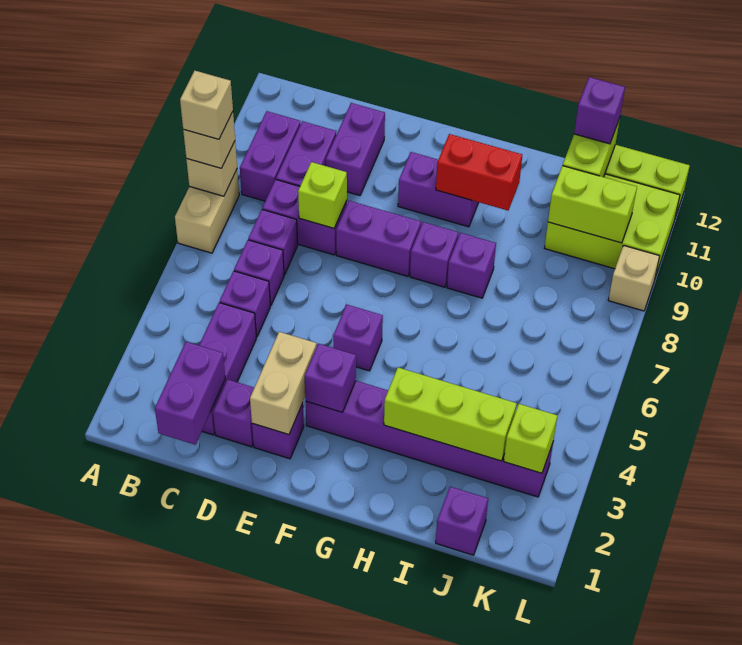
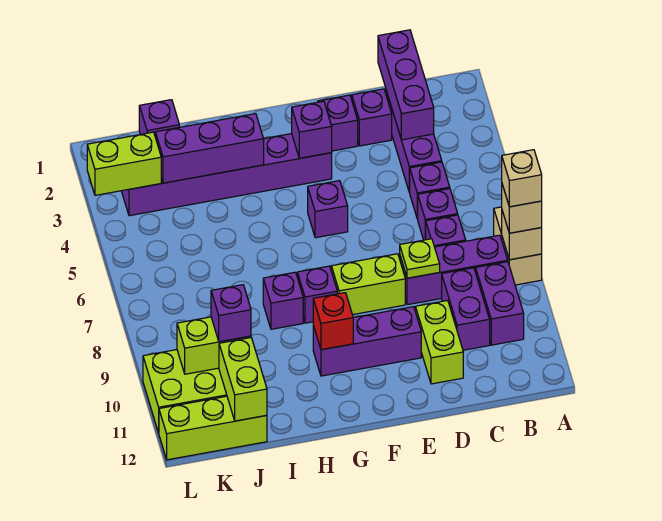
purple brick C1:C2 level 2 -> purple brick C1:C3 level 2
purple brick C8:D8 level 1 -> purple brick B8:D8 level 1
lime brick D8 level 2 -> lime plate D8 level 2
purple brick D10:D11 level 1 -> lime brick D10:D11 level 1
tan brick E2:E3 level 2 -> none
purple brick E8:F8 level 1 -> lime brick E8:F8 level 1
purple brick F10:G10 level 1 -> purple brick E10:G10 level 1
red brick G10:H10 level 2 -> red brick G10 level 2
lime brick H3:J3 level 2 -> purple brick H3:J3 level 2
purple brick J12 level 3 -> purple brick J10 level 3
lime brick K3 level 2 -> lime brick K3:L3 level 2
tan brick L9 level 1 -> none

